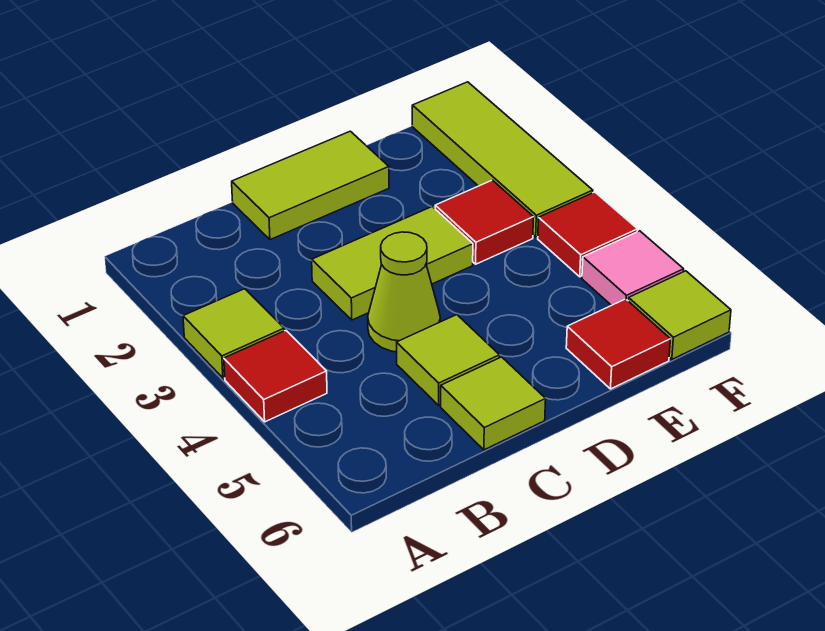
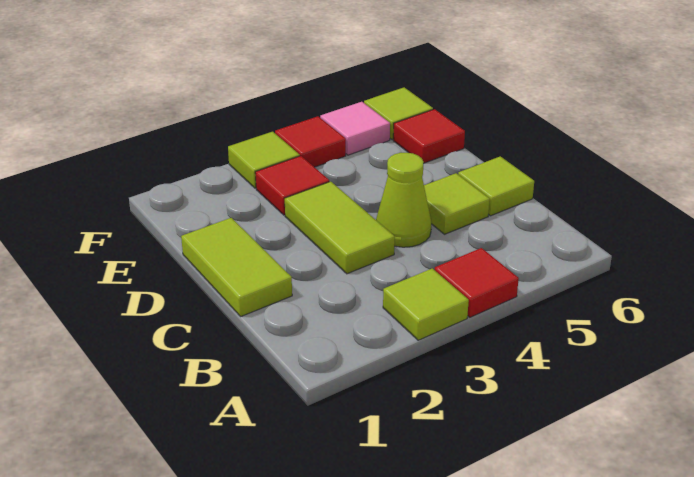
lime tile F1:F3 level 1 -> lime tile F3 level 1

